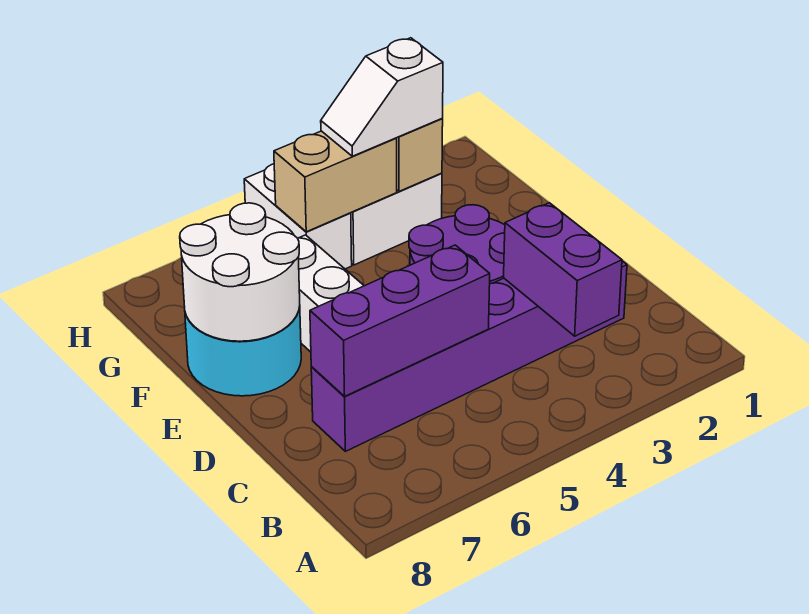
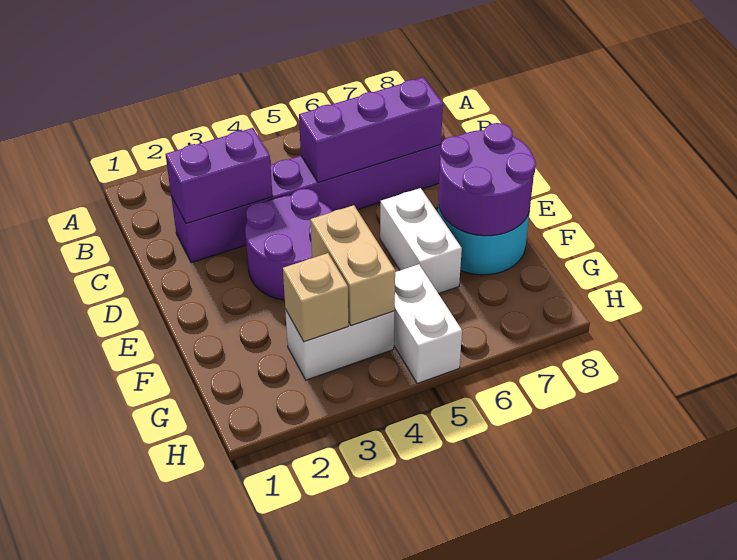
purple brick B3:C3 level 2 -> purple brick C2:C3 level 2
white round brick E7:F8 level 2 -> purple round brick E7:F8 level 2
white slope G3:G4 level 3 top 3 -> none
tan brick G4:G5 level 2 -> tan brick F4:G4 level 2

